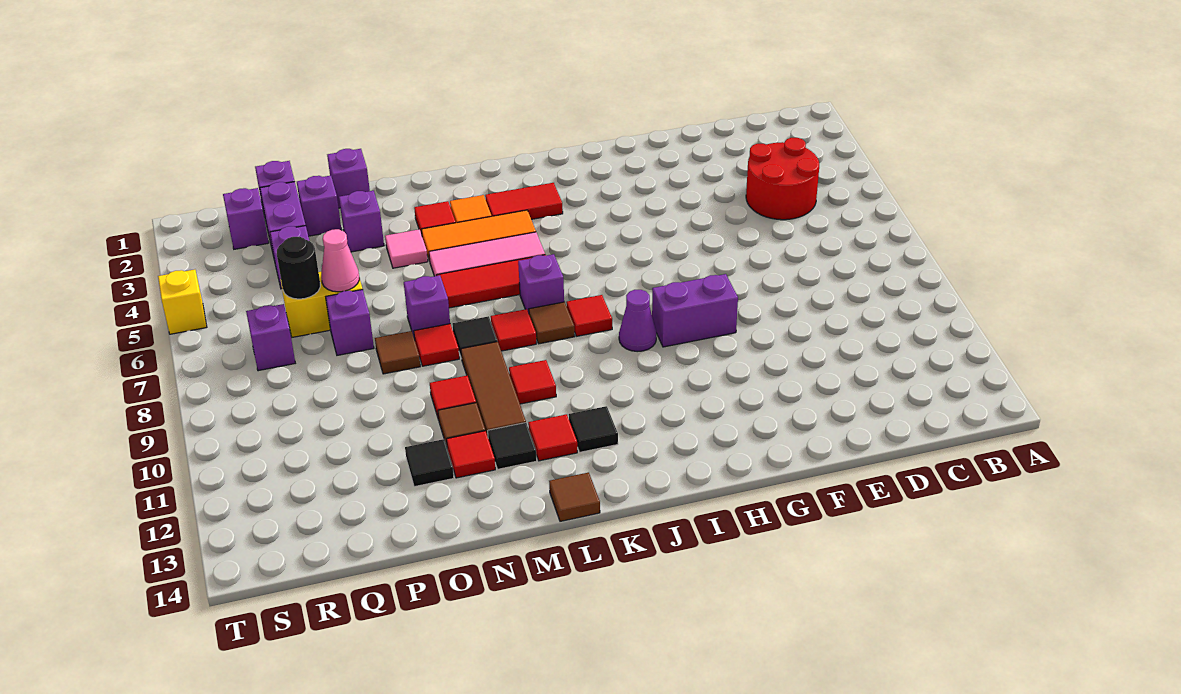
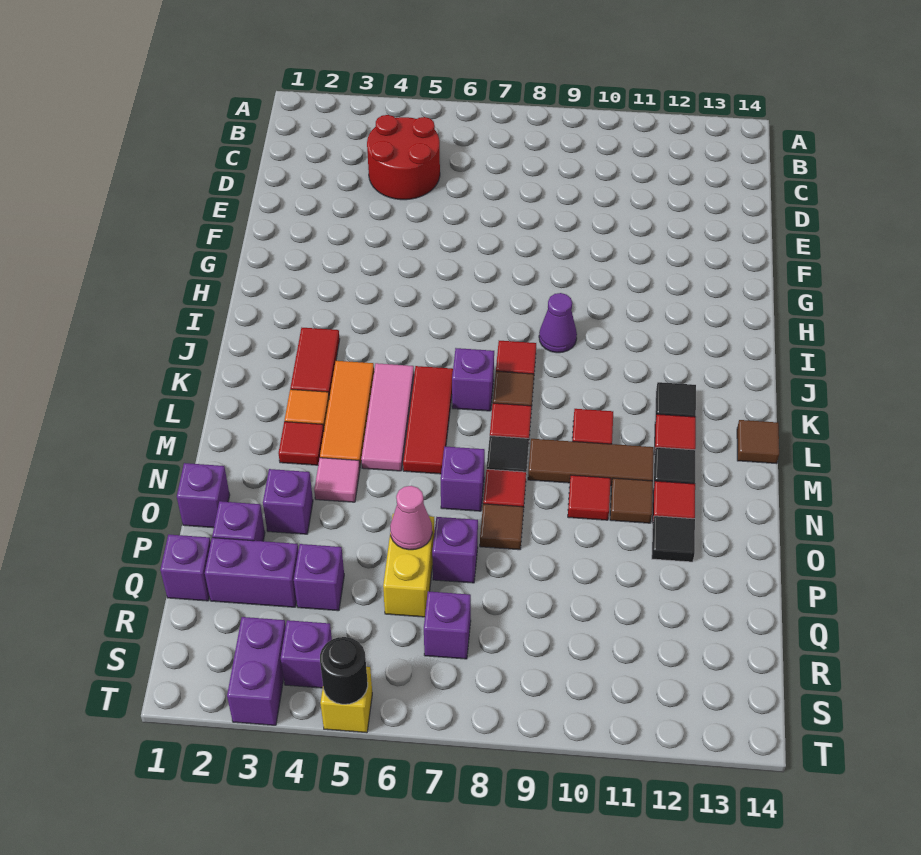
purple brick G9:H9 level 1 -> purple brick S3:T3 level 1
black round brick Q6 level 2 -> black round brick T5 level 2
purple brick R2 level 1 -> purple brick S4 level 1

